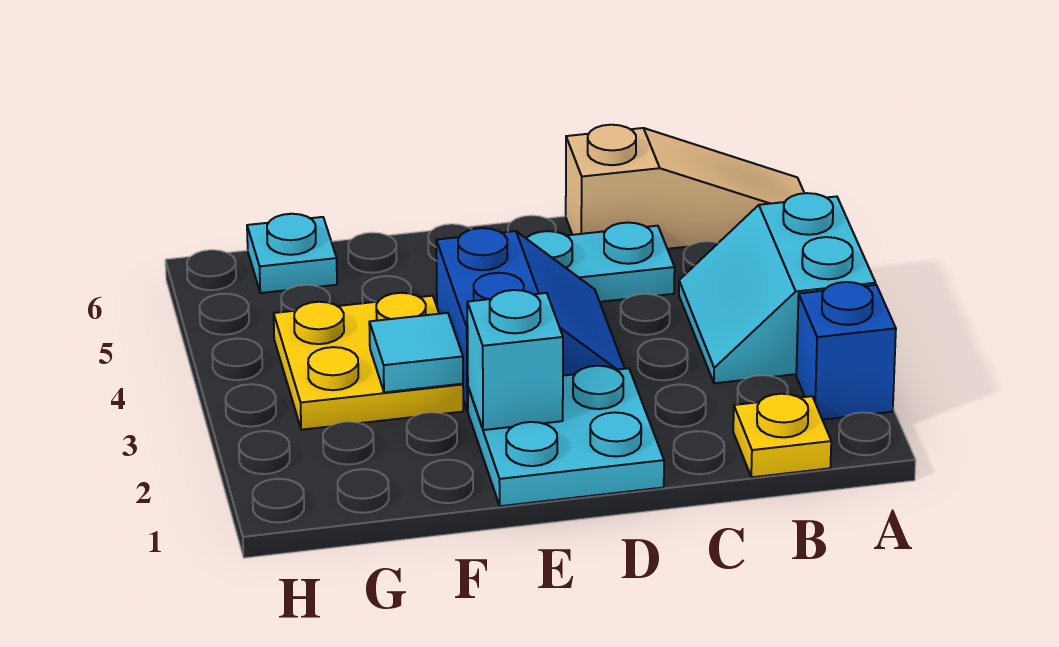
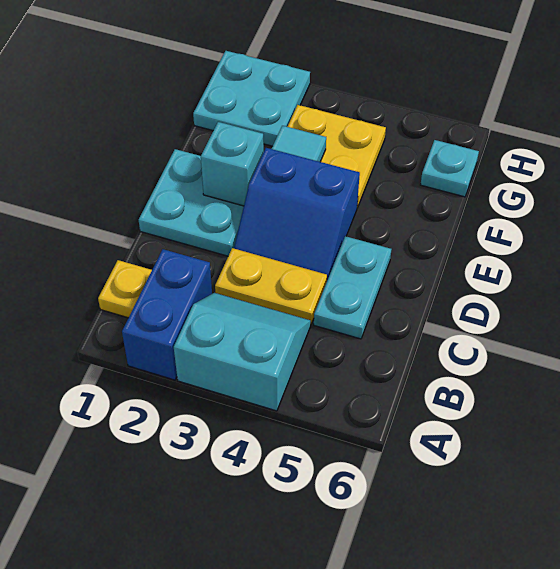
blue brick A2 level 1 -> blue brick A2:B2 level 1
tan slope A6:C6 level 1 top C -> none
none -> yellow plate C3:C4 level 1
none -> cyan plate G1:H2 level 1

